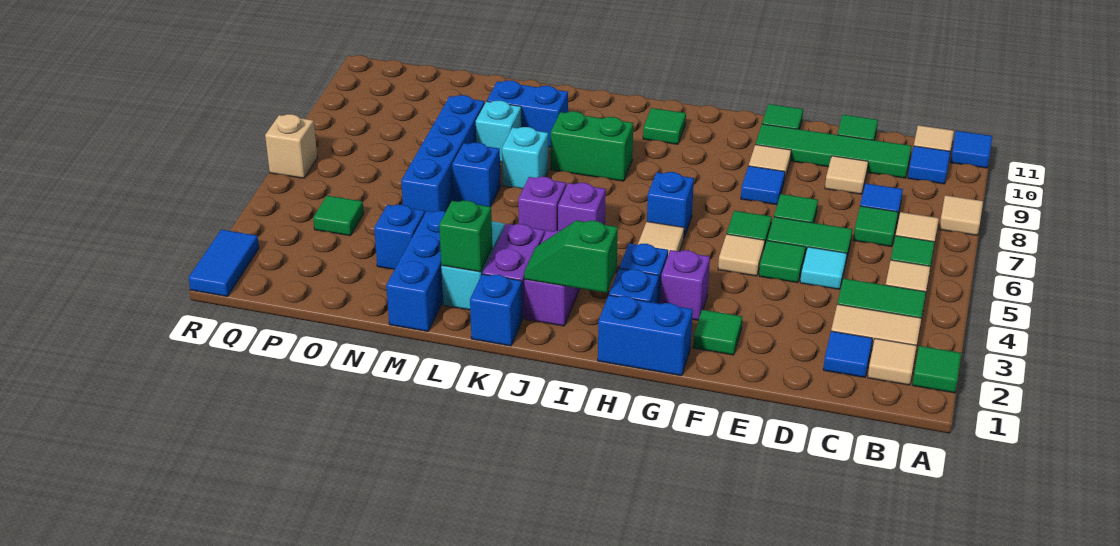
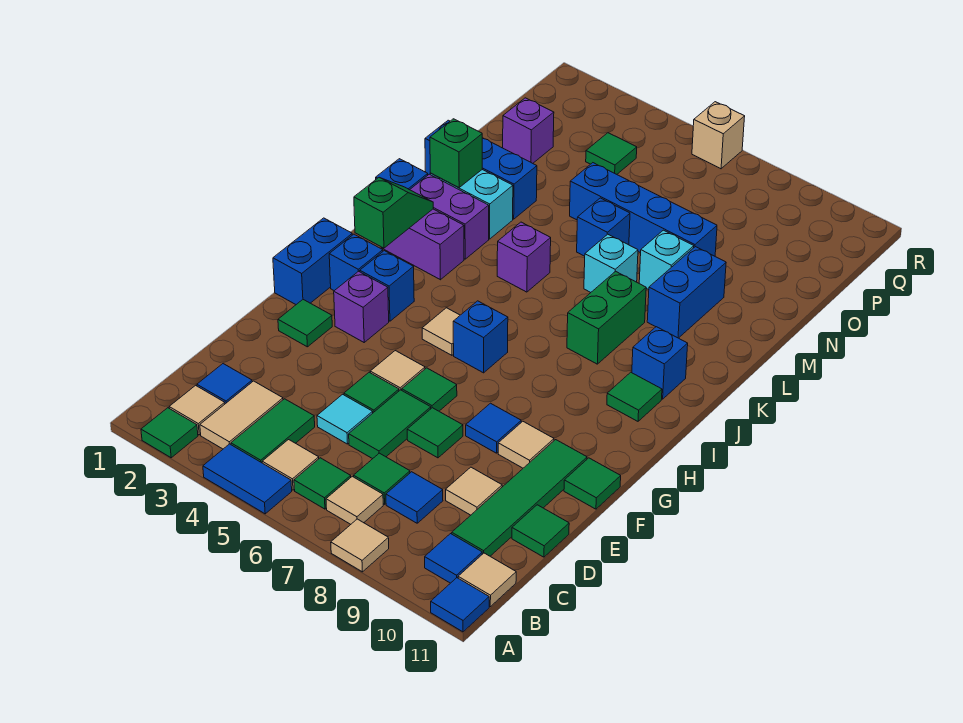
purple brick J5 level 1 -> purple brick O2 level 1
blue brick N3 level 1 -> blue brick J10 level 1
blue tile R1:R2 level 1 -> blue tile A4:A5 level 1

